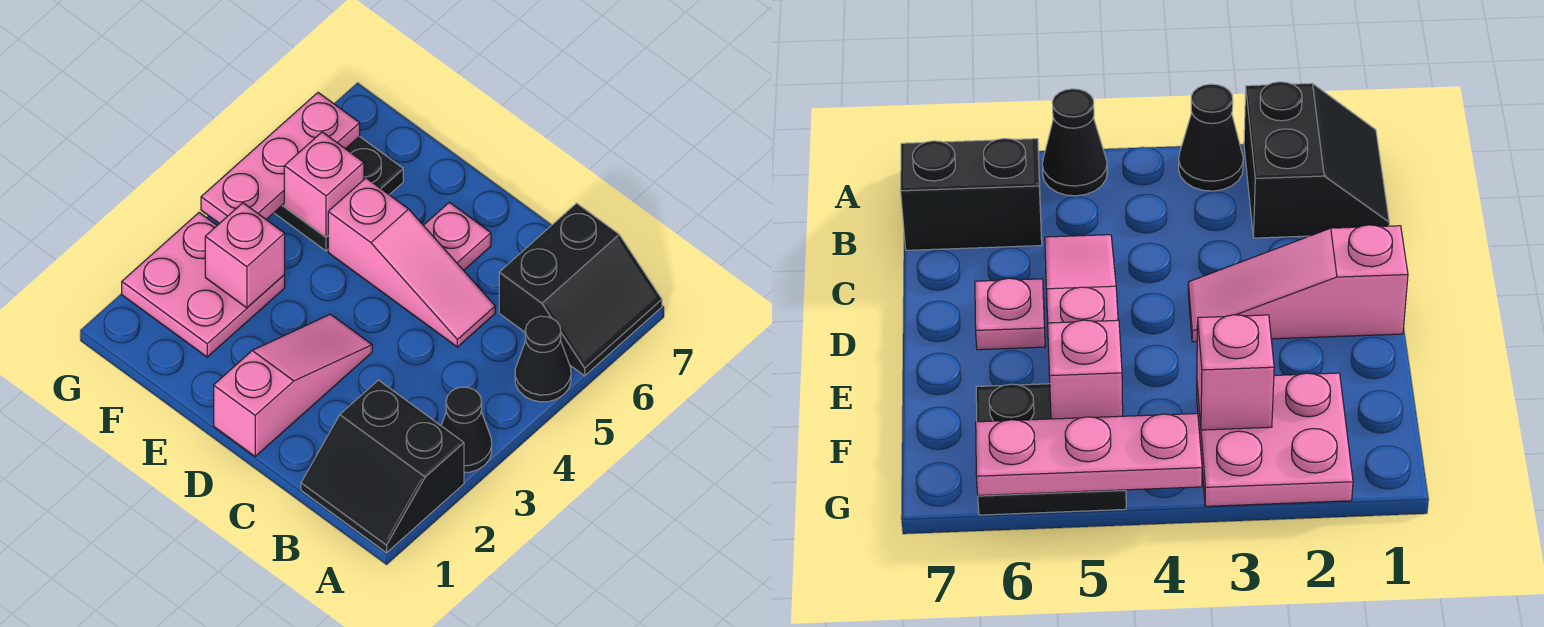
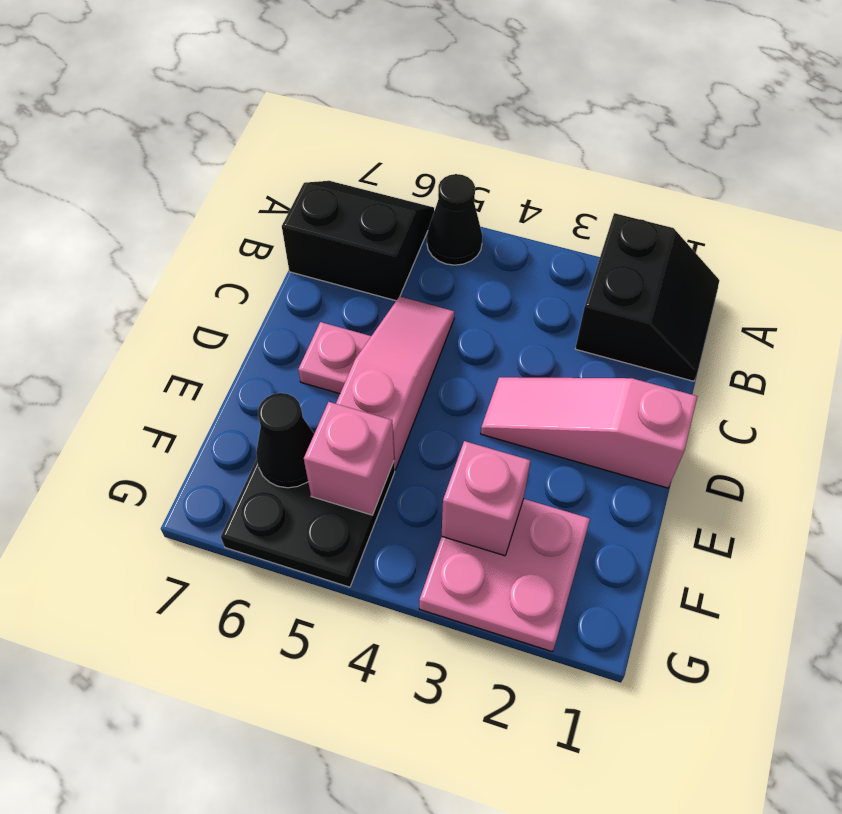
black cone A3 level 1 -> black cone F6 level 2
pink plate G4:G6 level 2 -> none

